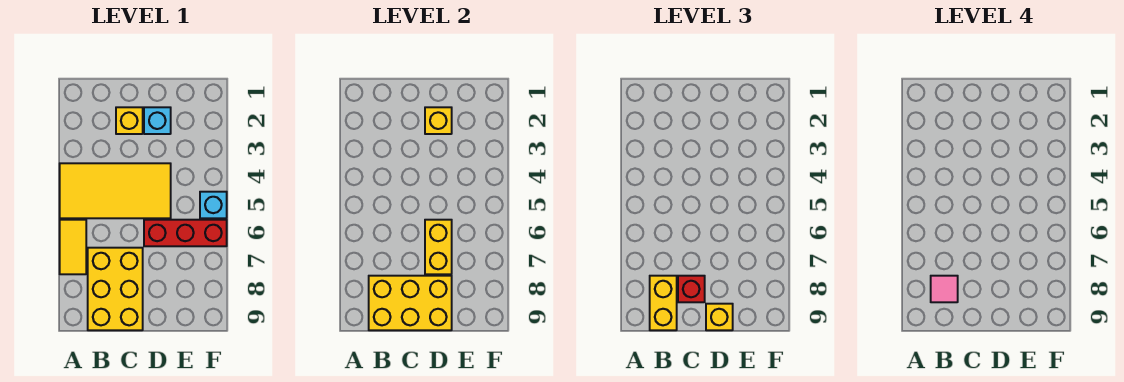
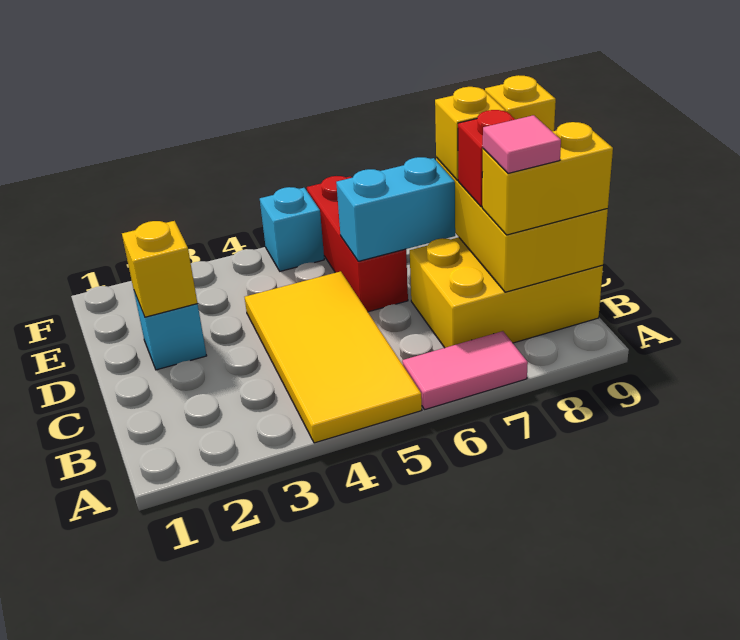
yellow tile A6:A7 level 1 -> pink tile A6:A7 level 1
yellow brick C2 level 1 -> yellow brick D8 level 3
yellow brick D6:D7 level 2 -> cyan brick D6:D7 level 2

